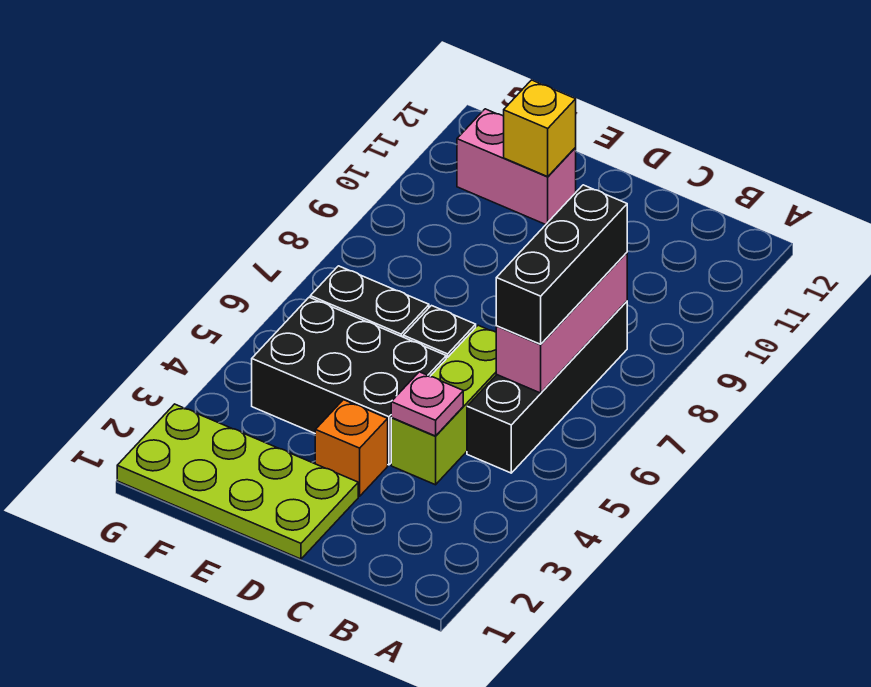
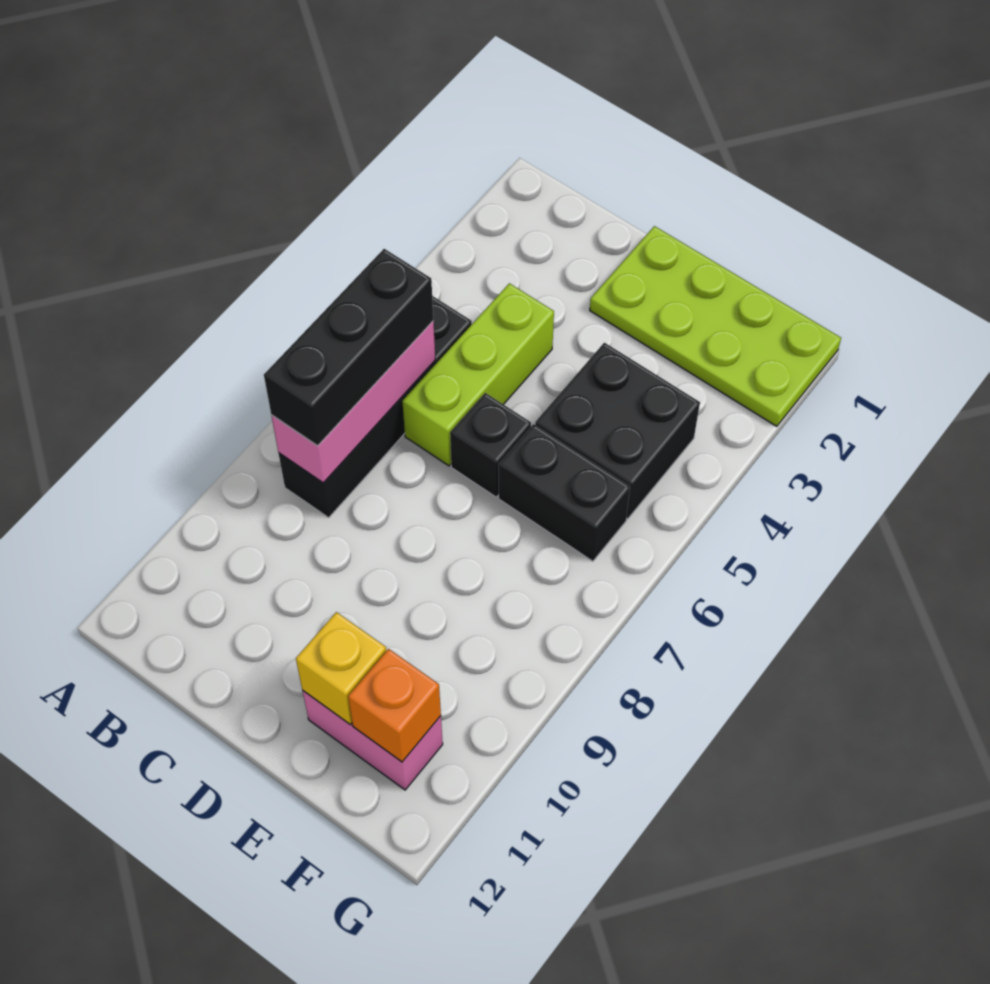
pink plate C4 level 2 -> none
orange brick D3 level 1 -> orange brick F11 level 2
black brick D4:F5 level 1 -> black brick E4:F5 level 1

